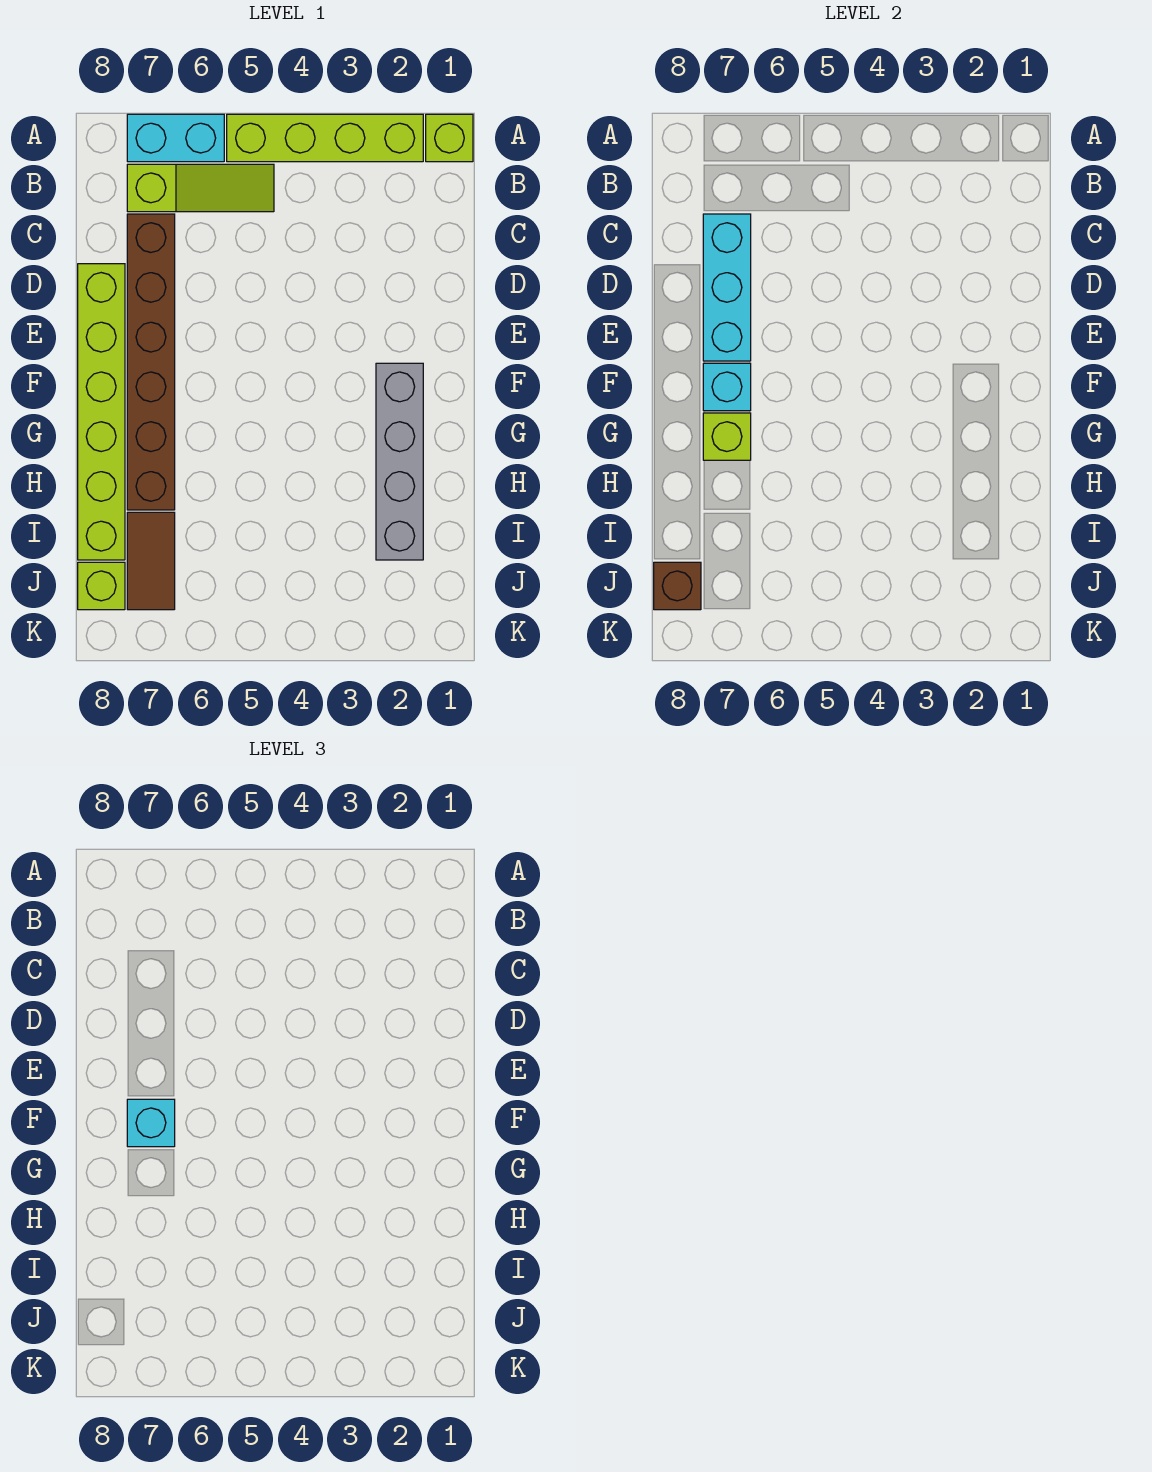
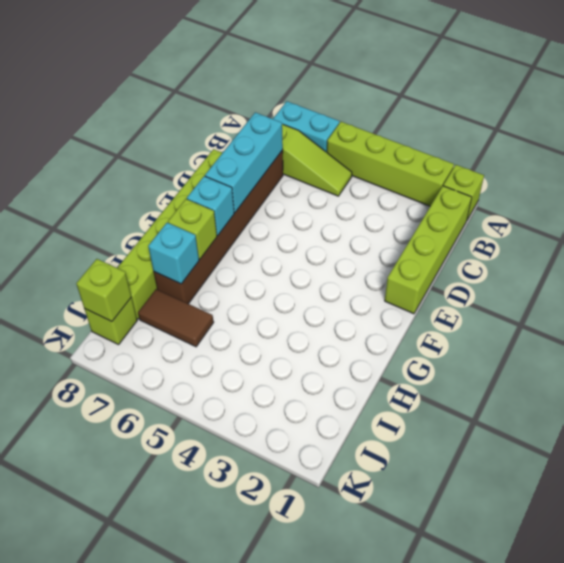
none -> lime brick B1:E1 level 1
grey brick F2:I2 level 1 -> none
cyan brick F7 level 3 -> cyan brick H7 level 2
brown tile I7:J7 level 1 -> brown tile I6:I7 level 1
brown brick J8 level 2 -> lime brick J8 level 2

